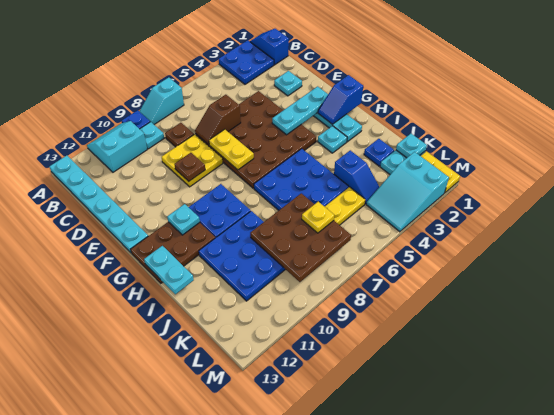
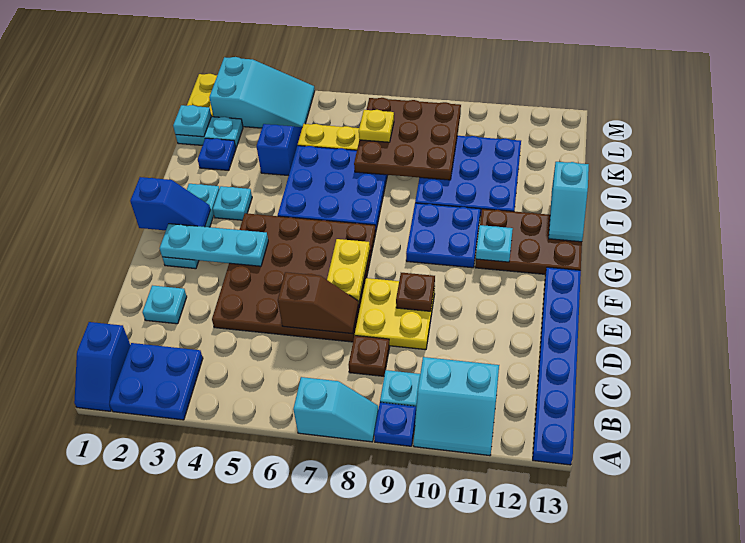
cyan plate A13:F13 level 1 -> blue plate A13:F13 level 1
cyan plate H13:I13 level 2 -> cyan slope H13:I13 level 2 top I

